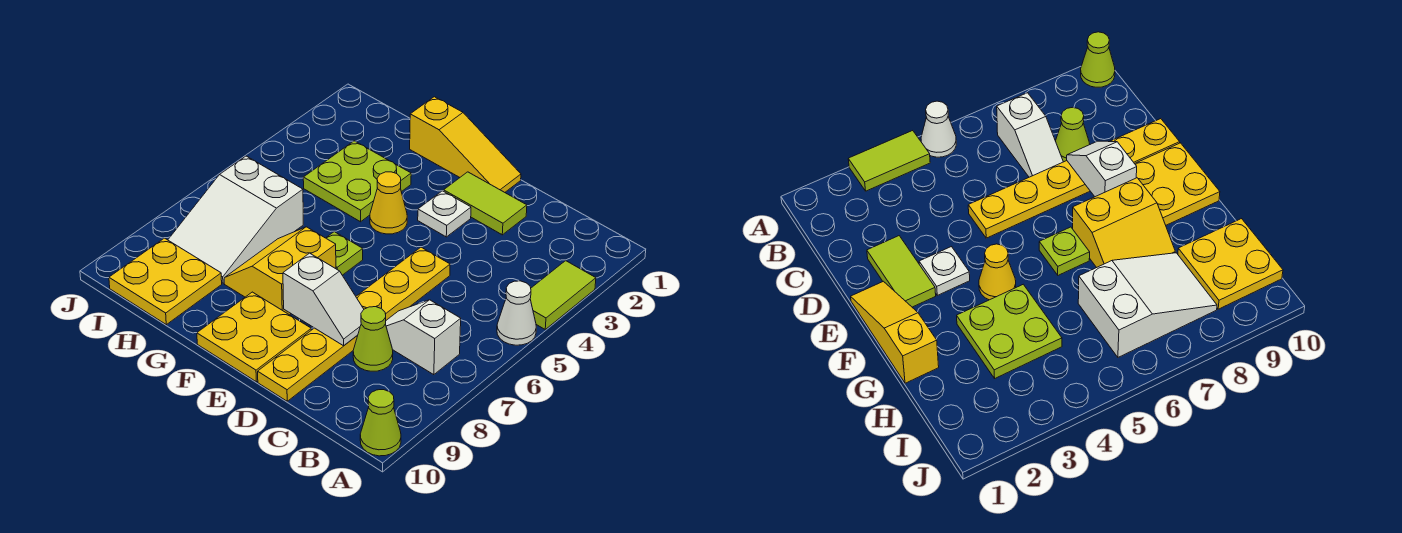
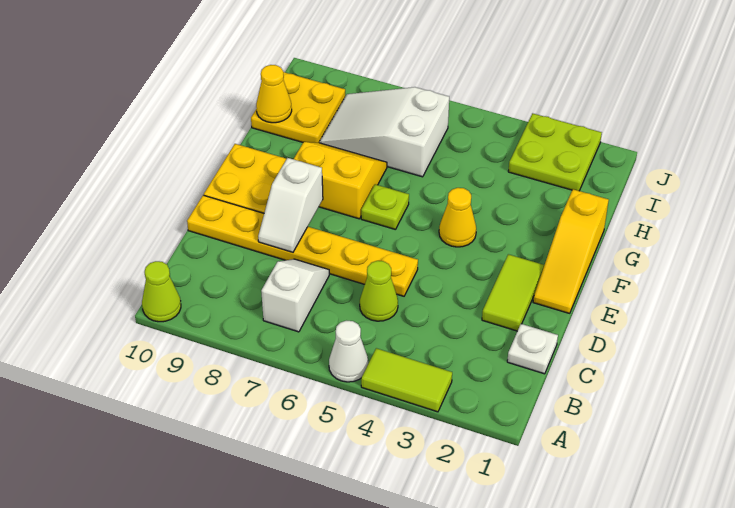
lime cone C8 level 1 -> lime cone C5 level 1
white plate E3 level 1 -> white plate C1 level 1
lime plate G3:H4 level 1 -> lime plate I2:J3 level 1
none -> yellow cone H10 level 2

